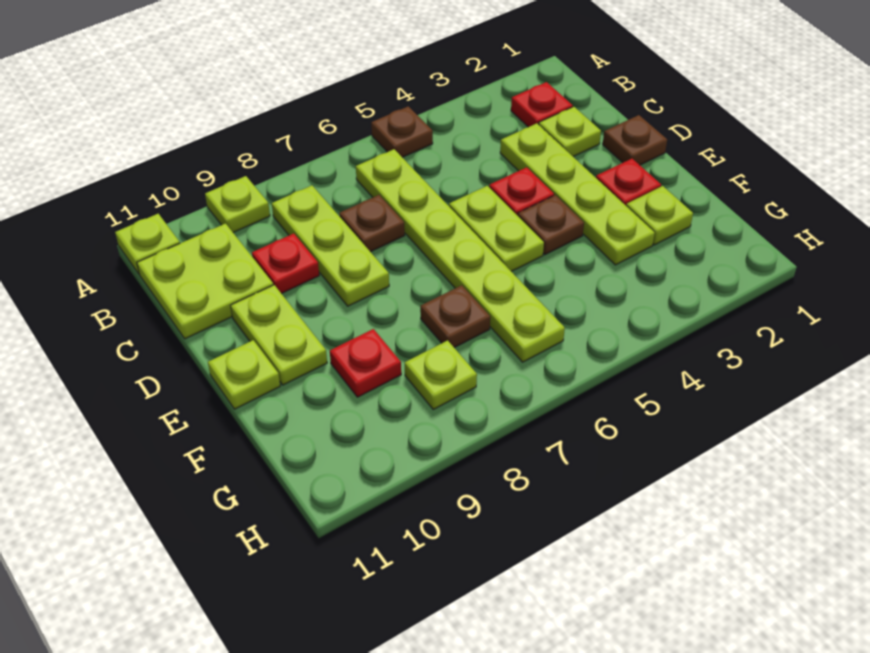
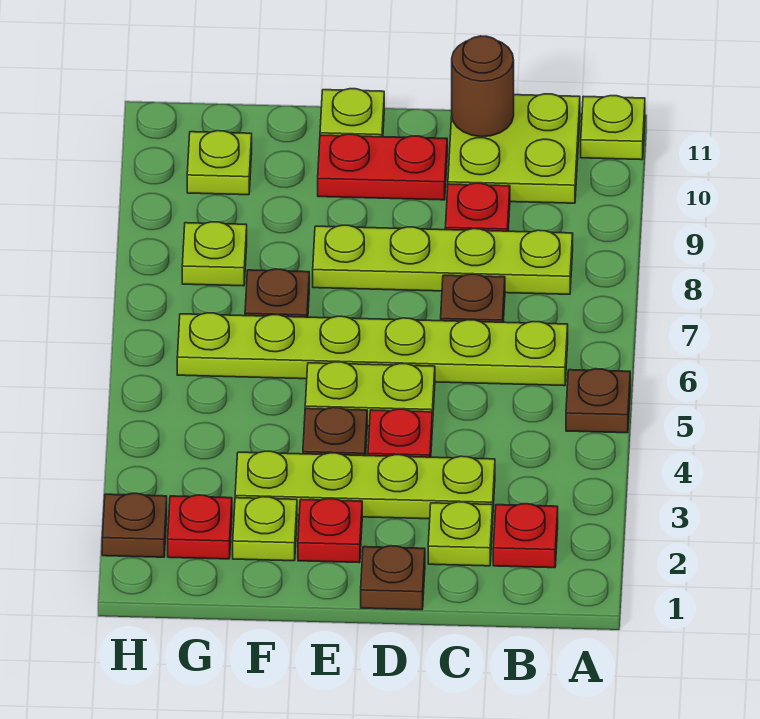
lime plate A9 level 1 -> lime plate G10 level 1
lime plate B8:D8 level 1 -> lime plate B8:E8 level 1
none -> brown round brick C11 level 2
lime plate D10:E10 level 1 -> red plate D10:E10 level 1
red plate F9 level 1 -> red plate G2 level 1
none -> brown plate H2 level 1

